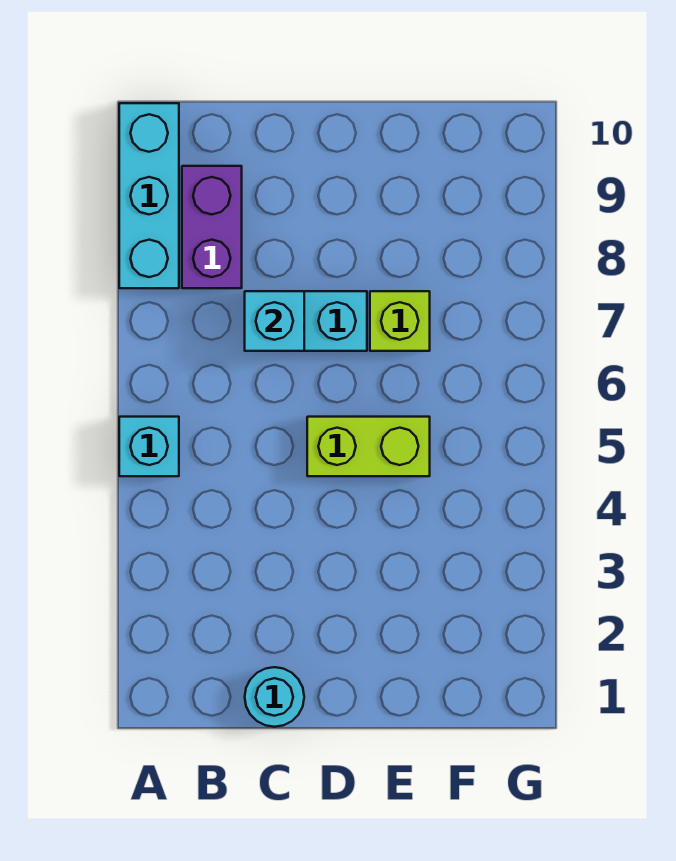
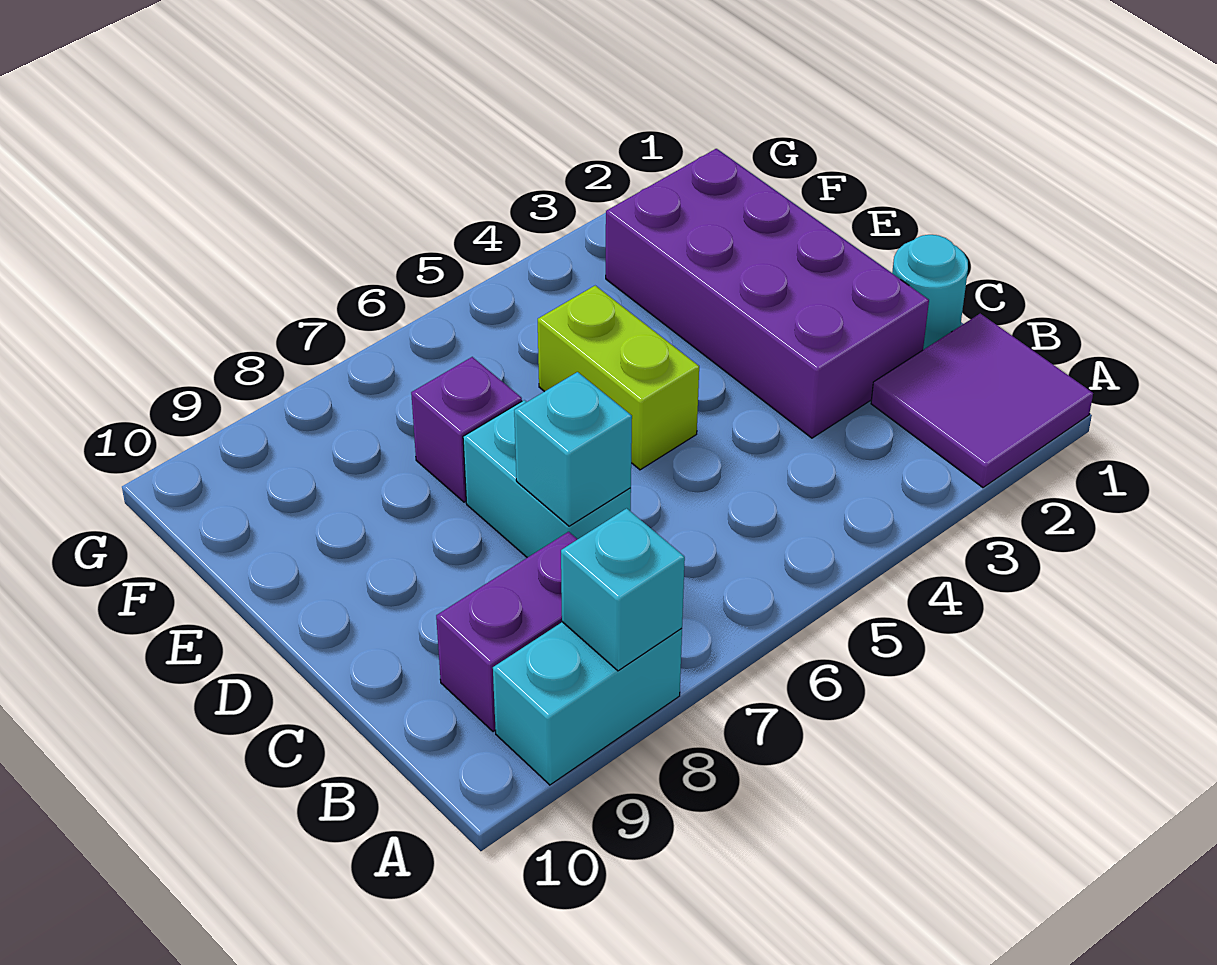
none -> purple tile A1:B2 level 1
cyan brick A5 level 1 -> cyan brick A8 level 2
cyan brick A8:A10 level 1 -> cyan brick A8:A9 level 1
none -> purple brick C2:F3 level 1
lime brick E7 level 1 -> purple brick E7 level 1

